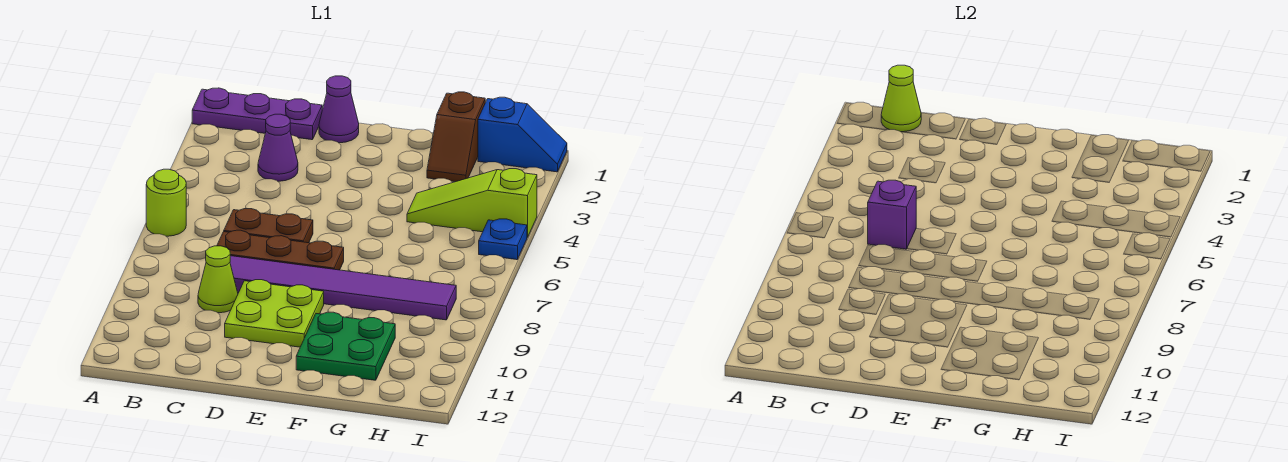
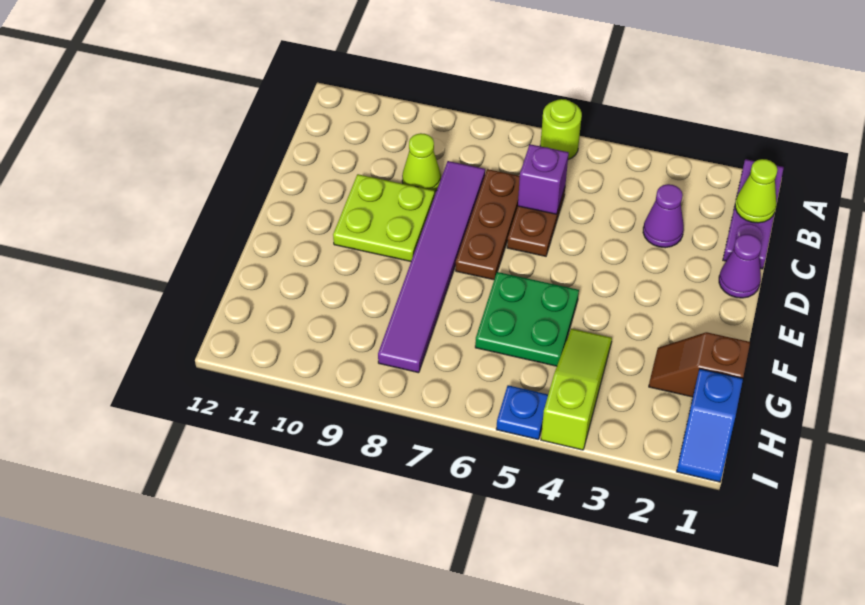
green plate F10:G11 level 1 -> green plate F5:G6 level 1

